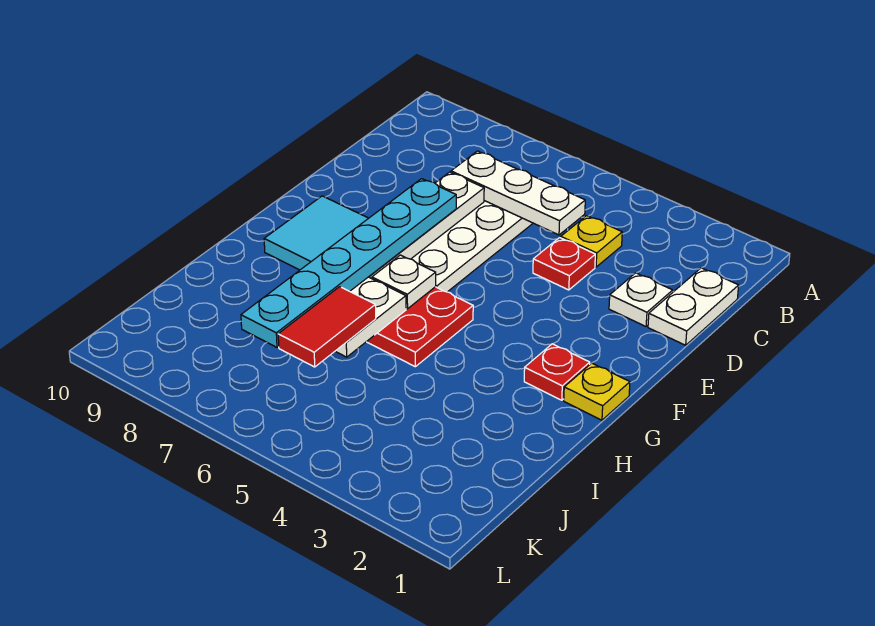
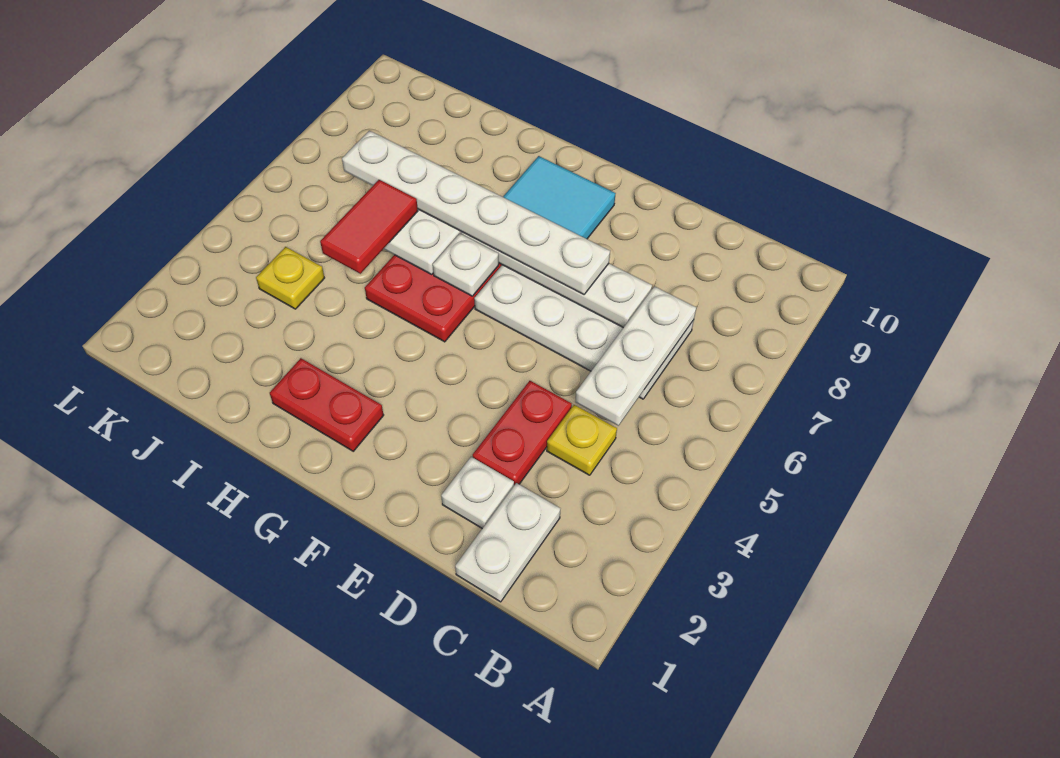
white plate C1:D1 level 1 -> white plate C1:C2 level 1
red plate D4 level 1 -> red plate D3:D4 level 1
cyan plate E7:J7 level 3 -> white plate E7:J7 level 3
yellow plate G1 level 1 -> yellow plate J4 level 1
red plate G2 level 1 -> red plate G2:H2 level 1
red tile I6:J6 level 3 -> red tile I5:I6 level 3

